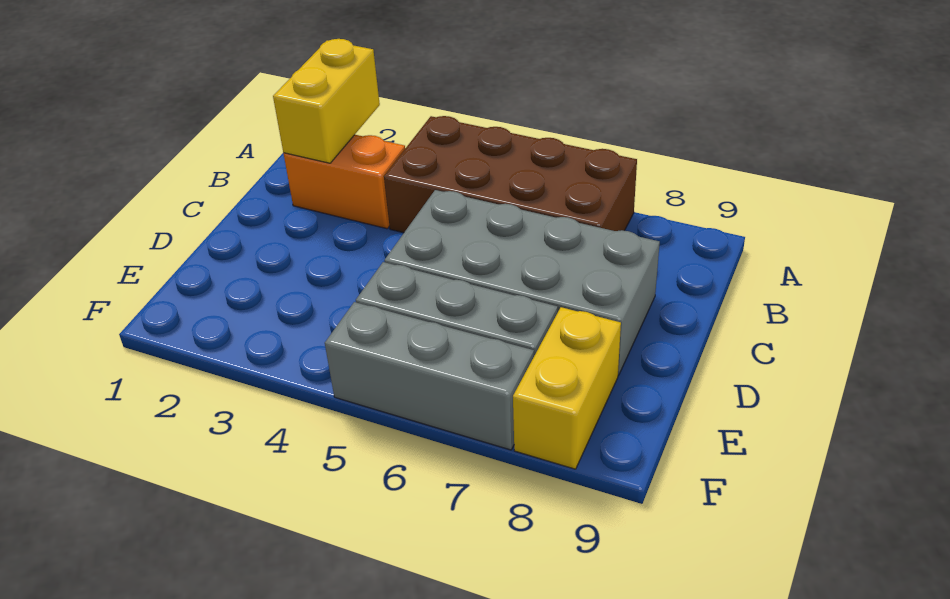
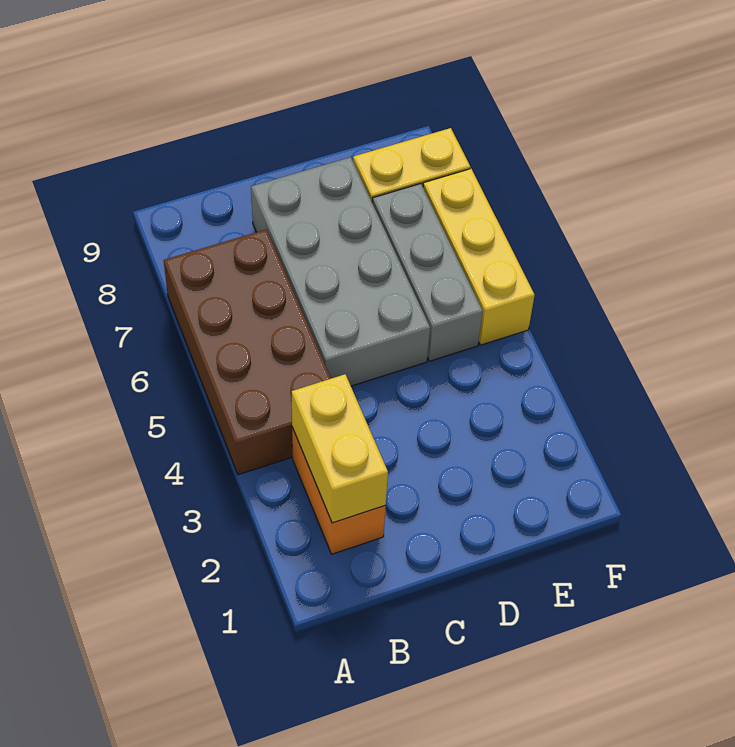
yellow brick A2:B2 level 2 -> yellow brick B2:B3 level 2
grey brick F5:F7 level 1 -> yellow brick F5:F7 level 1

